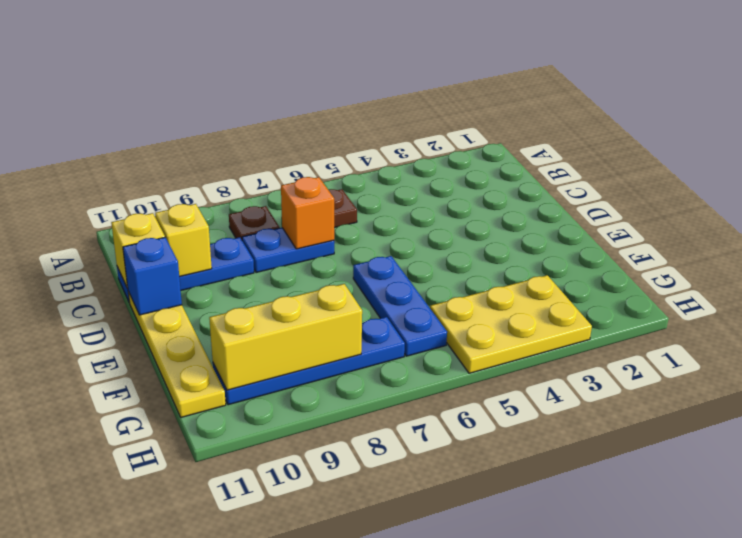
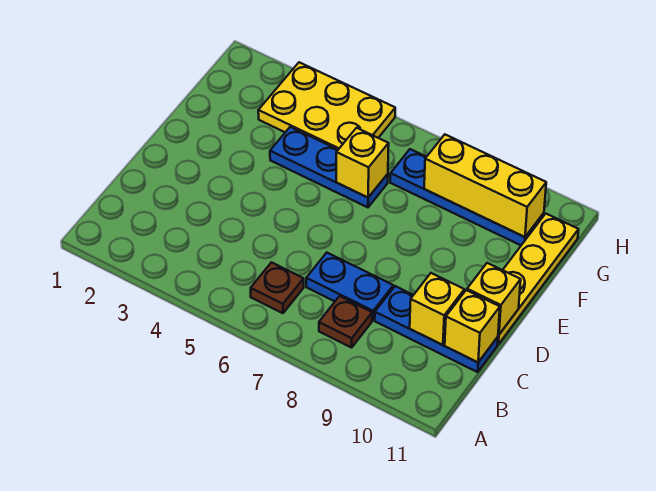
orange brick C7 level 2 -> none
blue brick D11 level 2 -> yellow brick D11 level 2
blue plate E6:G6 level 1 -> blue plate F4:F6 level 1
none -> yellow brick F6 level 2

